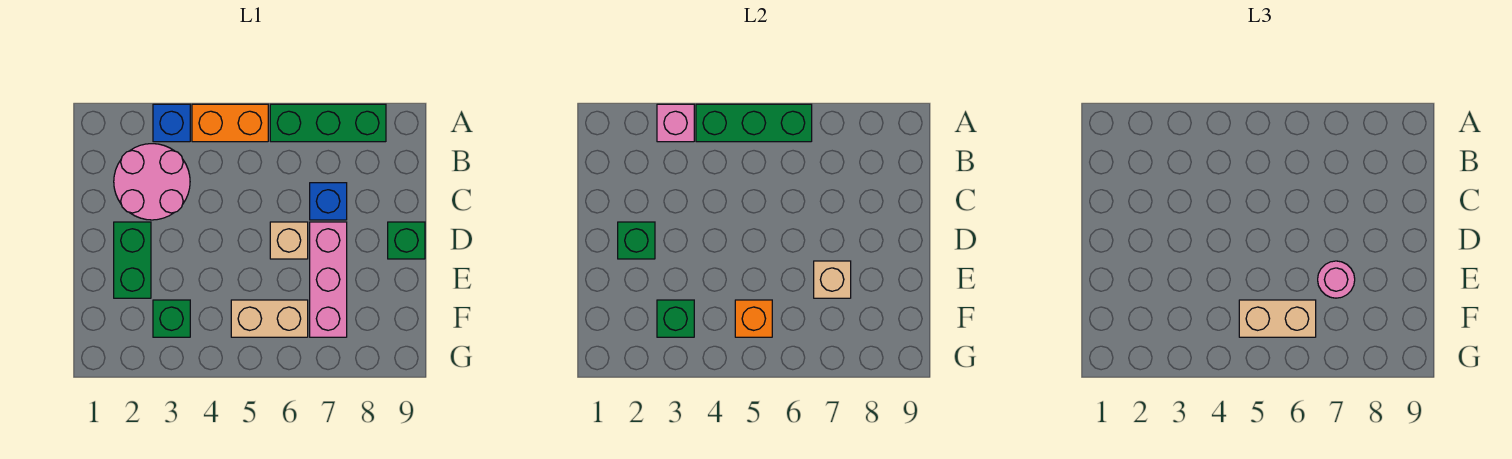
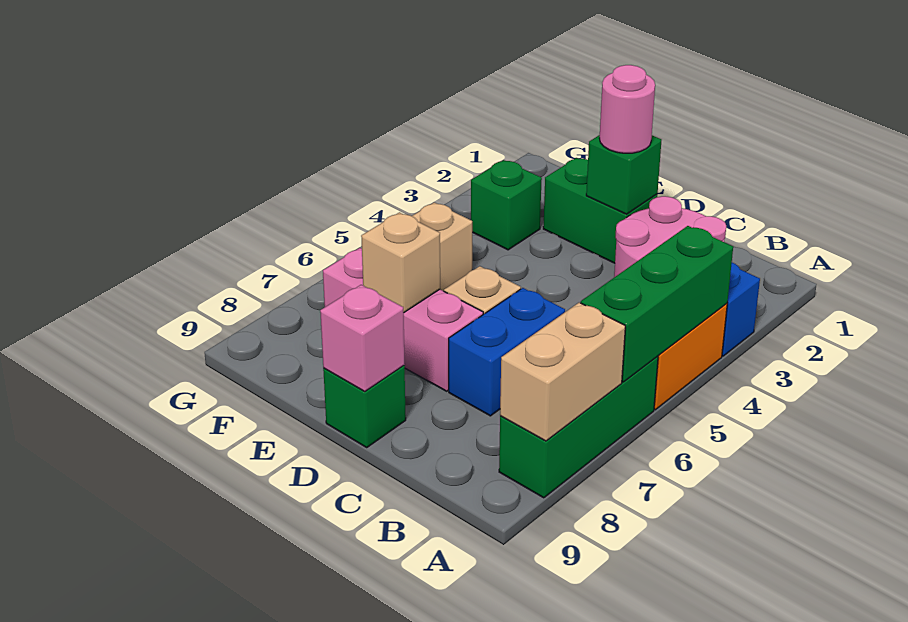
pink brick A3 level 2 -> pink brick D9 level 2
blue brick C7 level 1 -> blue brick C6:C7 level 1
pink round brick E7 level 3 -> pink round brick D2 level 3
green brick F3 level 2 -> none
orange brick F5 level 2 -> none
tan brick F5:F6 level 3 -> tan brick A7:A8 level 2

